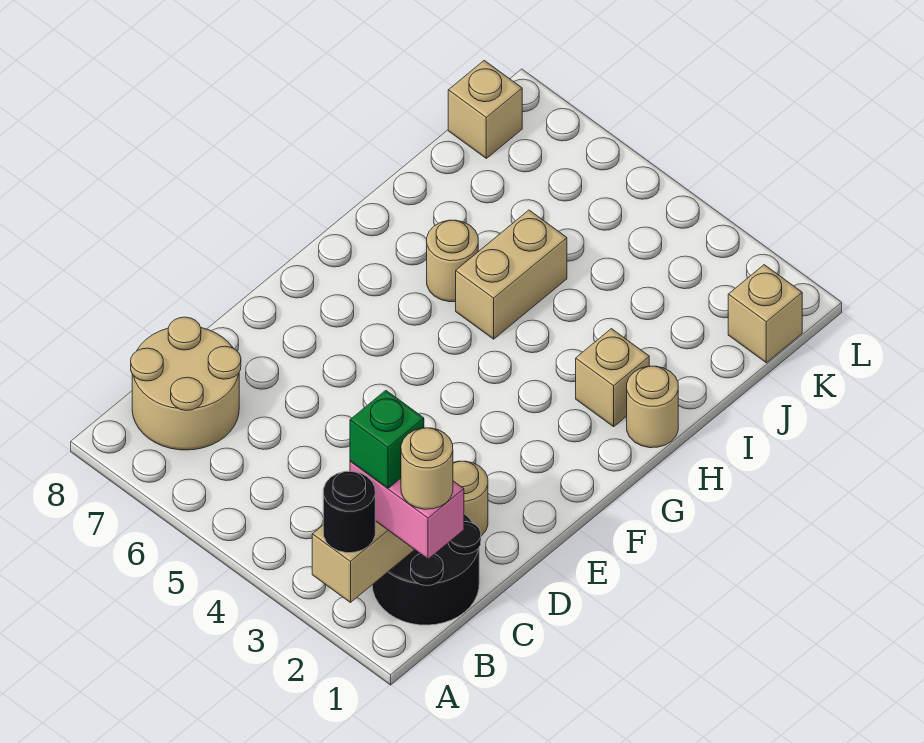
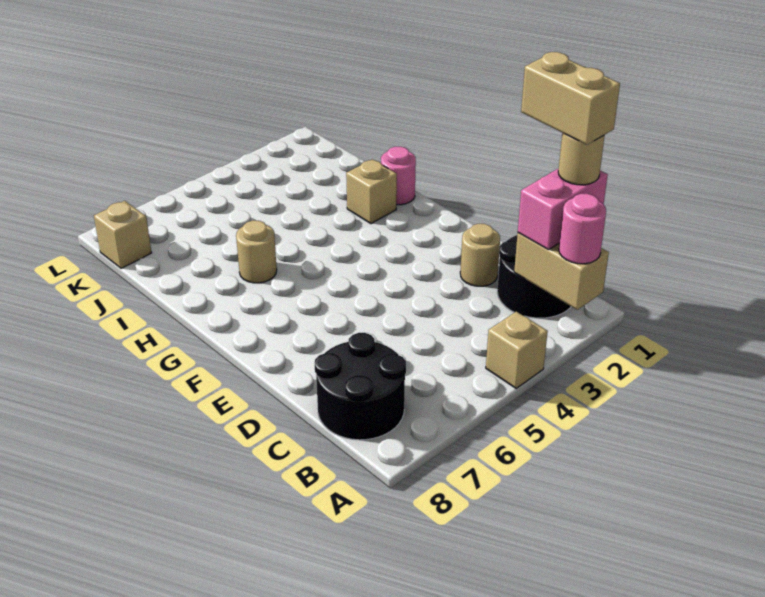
black round brick A2 level 3 -> pink round brick A2 level 3
green brick B2 level 4 -> none
tan round brick B7:C8 level 1 -> black round brick B7:C8 level 1
tan round brick H1 level 1 -> pink round brick H1 level 1
tan brick H5:I5 level 1 -> tan brick B1:C1 level 5
tan brick K1 level 1 -> tan brick A4 level 1

